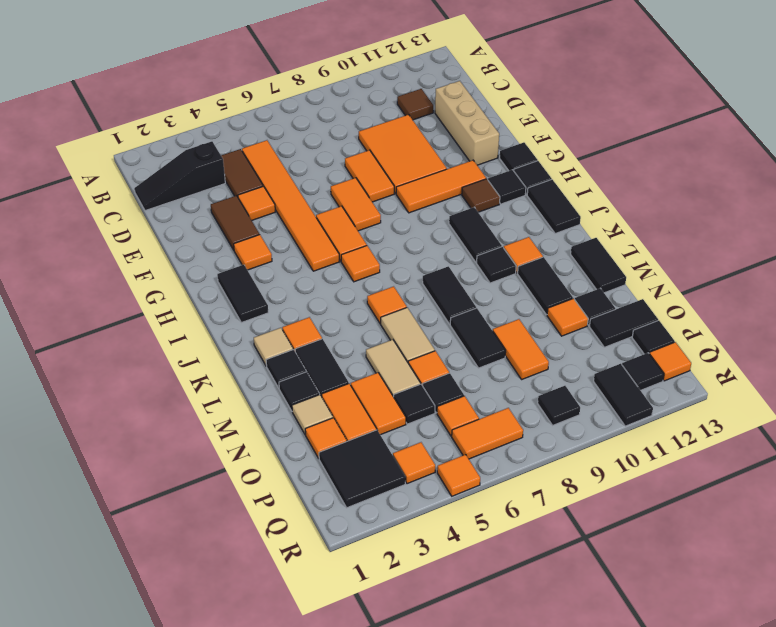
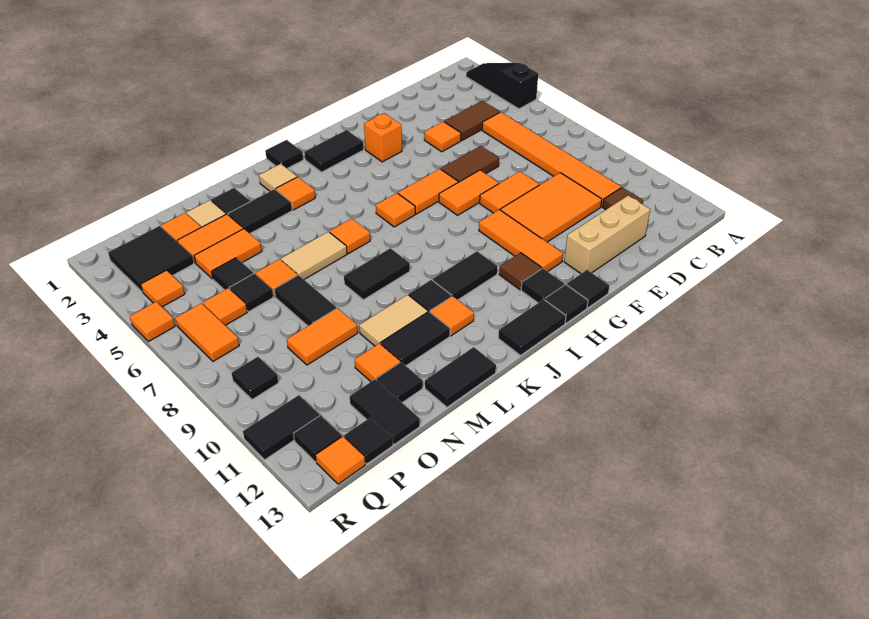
black slope C1:C3 level 1 top 3 -> black slope A2:A4 level 1 top 4
orange tile C5:H5 level 1 -> orange tile C5:C10 level 1
brown tile E3:F3 level 1 -> brown tile E6:F6 level 1
orange tile G3 level 1 -> orange brick G3 level 1
black tile L2 level 1 -> black tile J1 level 1
tan tile M5:N5 level 1 -> tan tile L10:M10 level 1
black tile M8:N8 level 1 -> black tile N7:N8 level 1

